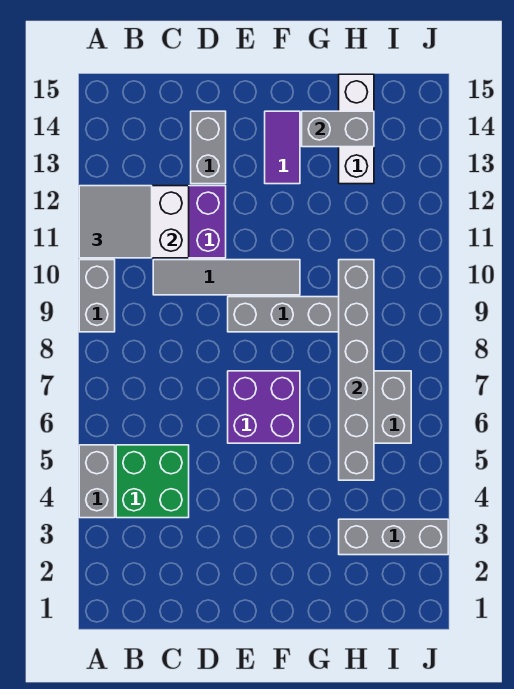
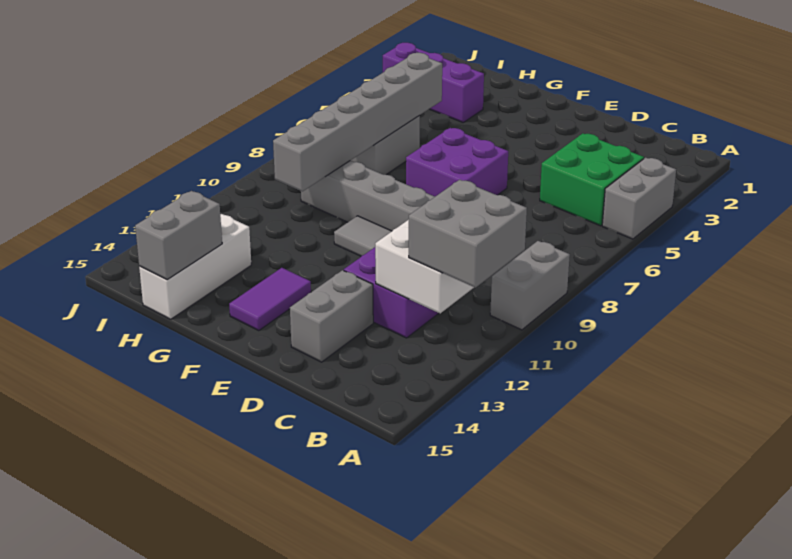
grey tile A11:B12 level 3 -> grey brick A11:B12 level 3
grey brick G14:H14 level 2 -> grey brick H14:H15 level 2
grey brick H3:J3 level 1 -> purple brick H3:J3 level 1

